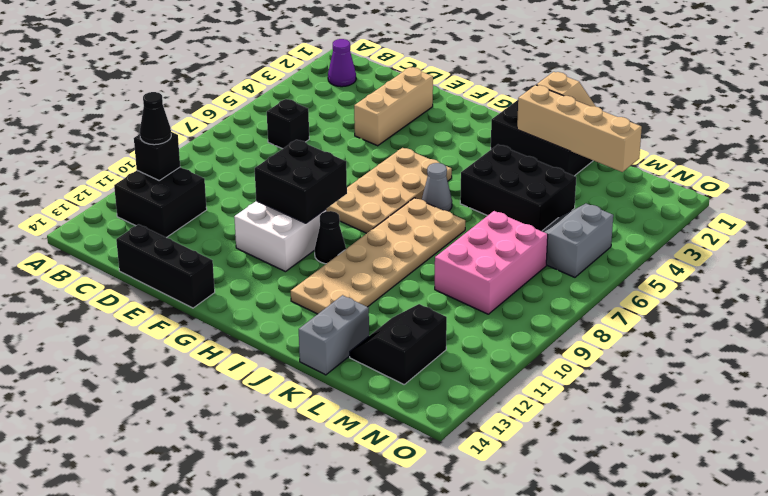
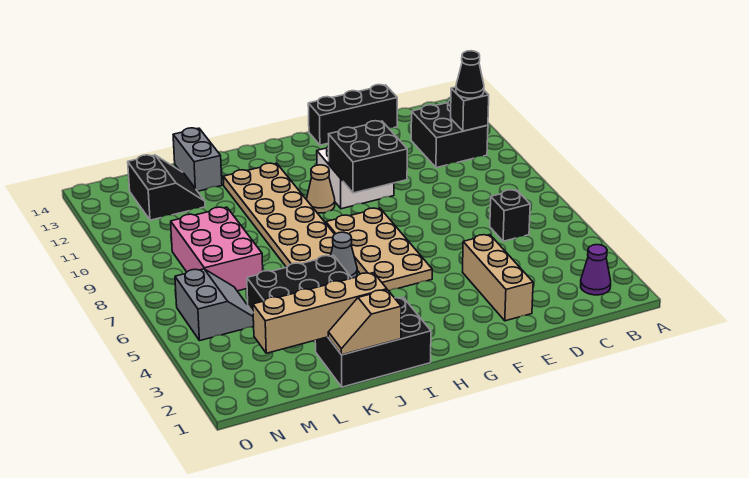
black cone H10 level 1 -> tan cone H10 level 1

